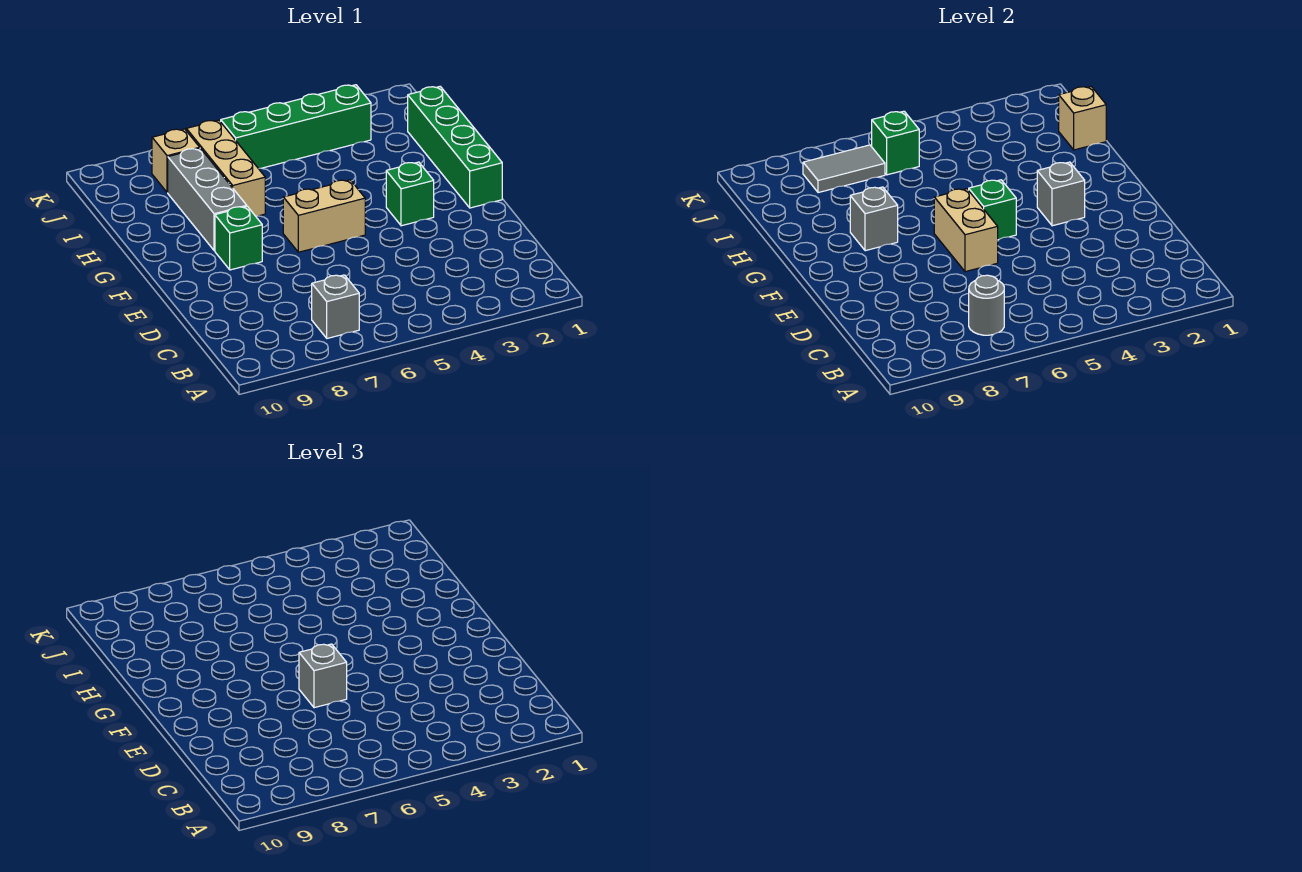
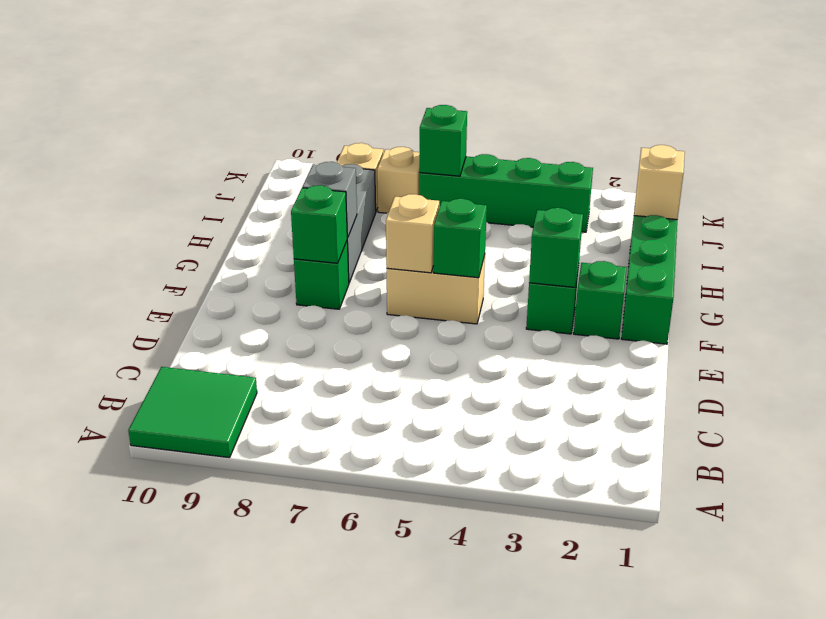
none -> green tile A9:B10 level 1
grey brick B7 level 1 -> none
grey round brick B7 level 2 -> none
tan brick E6:F6 level 2 -> tan brick F6 level 2
grey brick E6 level 3 -> none
none -> green brick F2 level 1
grey brick F3 level 2 -> green brick F3 level 2
none -> green brick F8 level 2
tan brick H7:J7 level 1 -> tan brick J7 level 1
grey tile J7:J8 level 2 -> none

